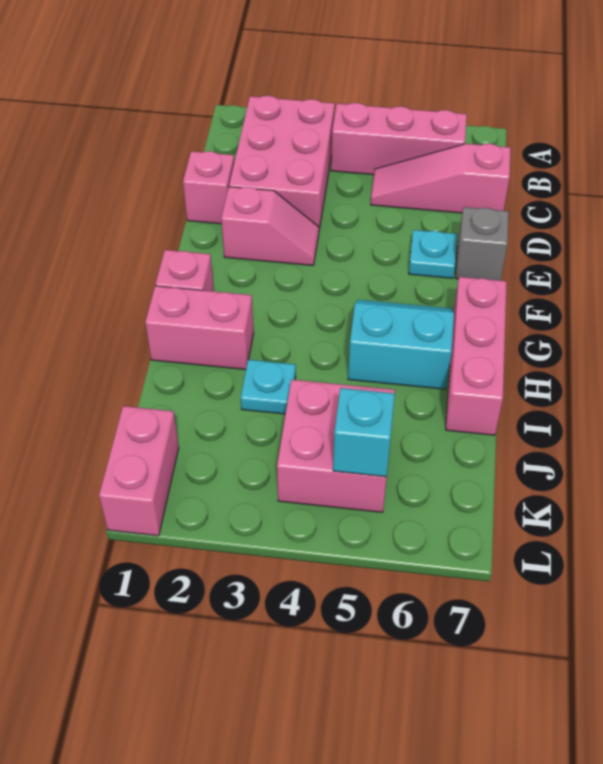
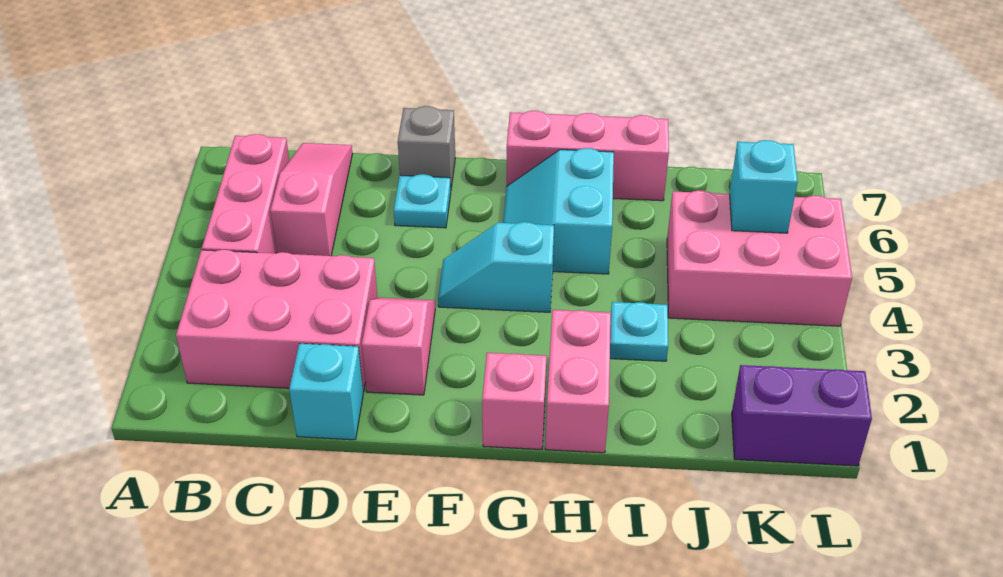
pink slope C5:C7 level 1 top 7 -> pink slope C5:C7 level 1 top 5
pink brick D1 level 1 -> cyan brick D1 level 1
none -> cyan slope F4:G4 level 1 top G
pink brick J4:K5 level 1 -> pink brick J4:L5 level 1
pink brick K1:L1 level 1 -> purple brick K1:L1 level 1

